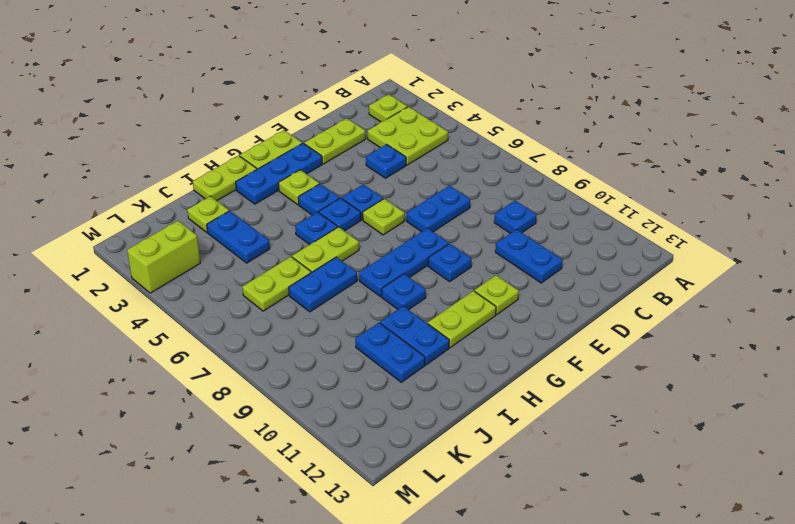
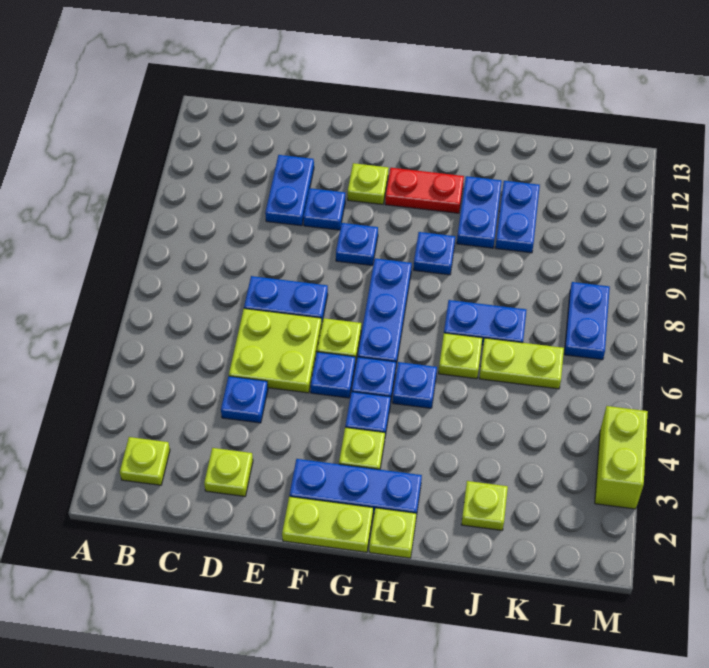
lime plate B3:C4 level 1 -> lime plate D5:E6 level 1
blue plate C9 level 1 -> blue plate E10 level 1
lime plate D2:E2 level 1 -> lime plate D2 level 1
blue plate F8:H8 level 1 -> blue plate G6:G8 level 1
lime plate G11:H11 level 1 -> red plate G11:H11 level 1
lime plate H1:I1 level 1 -> lime plate H1 level 1
lime plate H6:I6 level 1 -> lime plate I6 level 1
blue plate J3:J4 level 1 -> blue plate L7:L8 level 1
lime brick L3:M3 level 1 -> lime brick M3:M4 level 1

